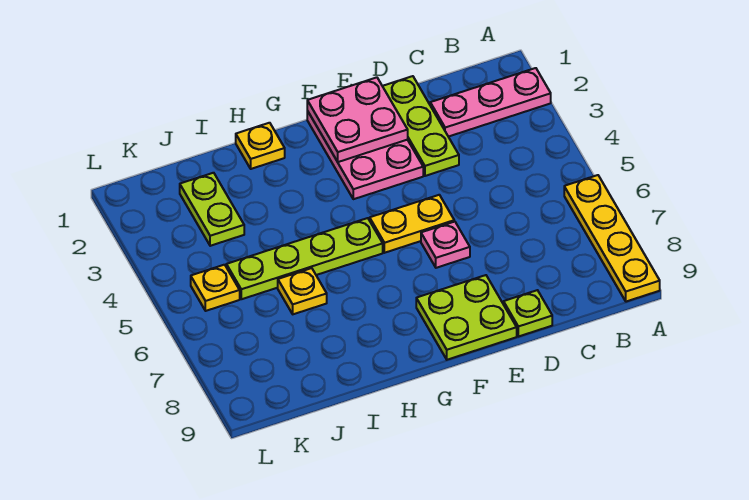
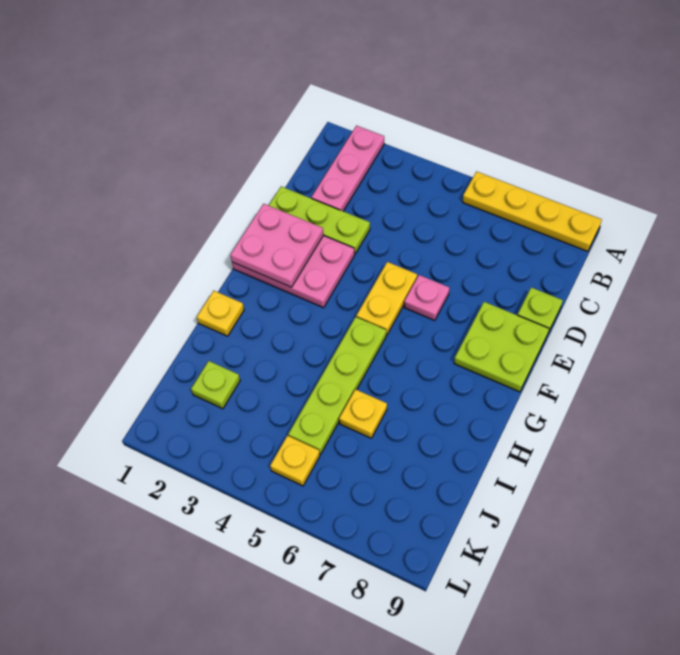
lime plate J2:J3 level 1 -> lime plate J2 level 1

